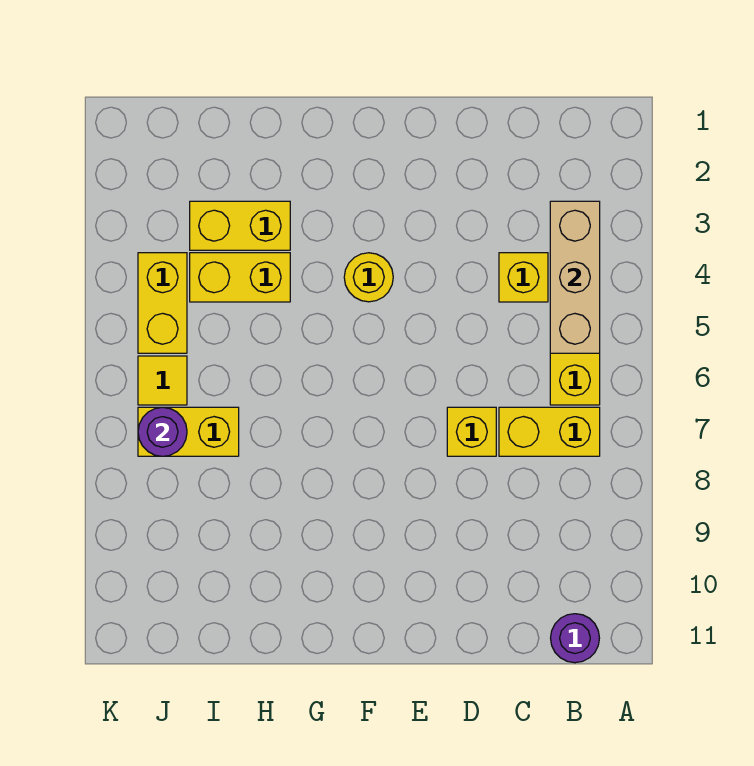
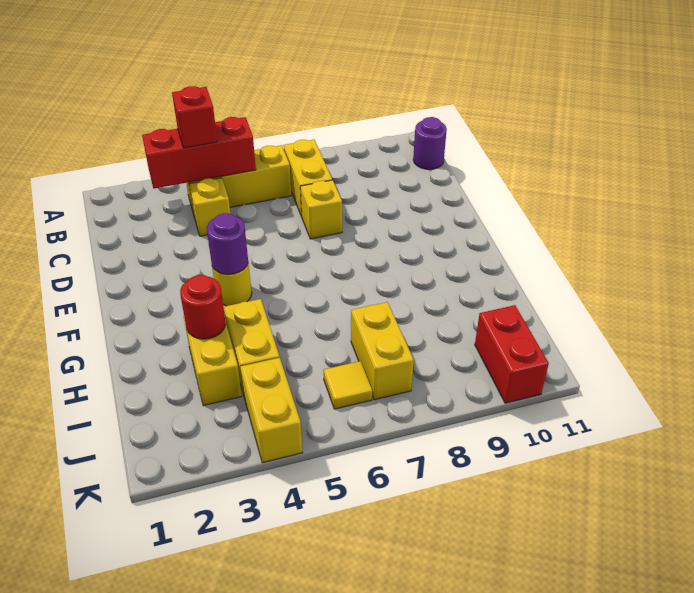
tan brick B3:B5 level 2 -> red brick B3:B5 level 2
none -> red brick B4 level 3
none -> red round brick H3 level 2
yellow brick J4:J5 level 1 -> yellow brick J4:K4 level 1
purple round brick J7 level 2 -> purple round brick F4 level 2
none -> red brick J10:K10 level 1

